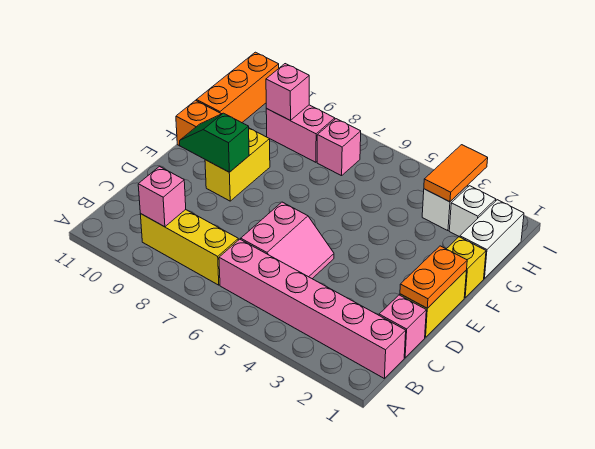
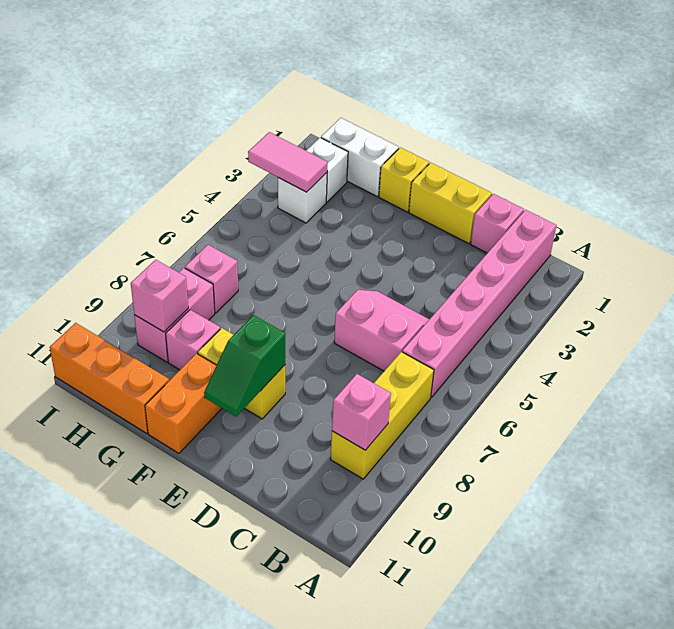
orange plate D1:E1 level 2 -> none
none -> pink brick G9 level 1
orange tile H3:I3 level 2 -> pink tile H3:I3 level 2

